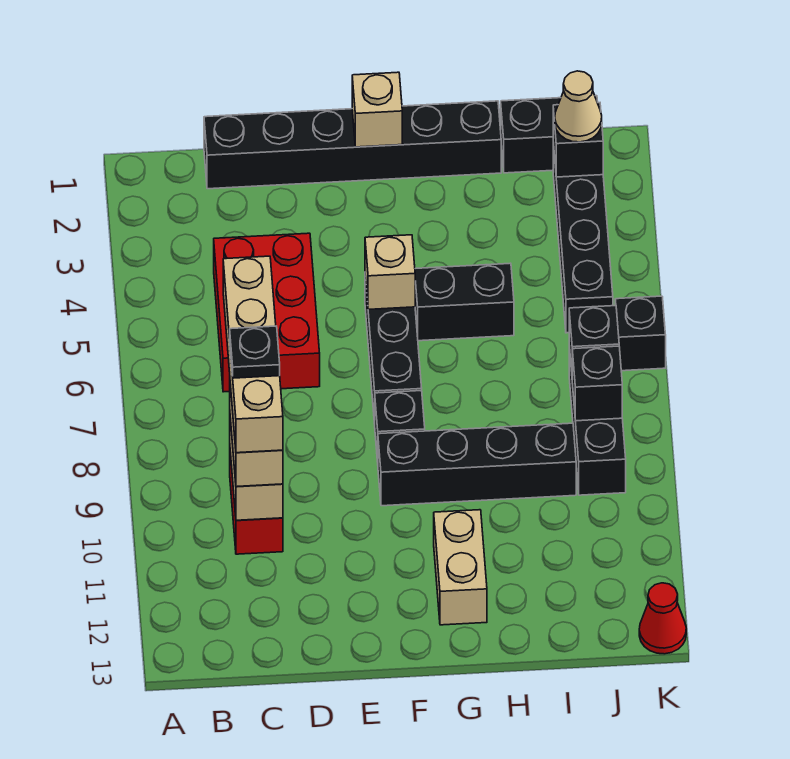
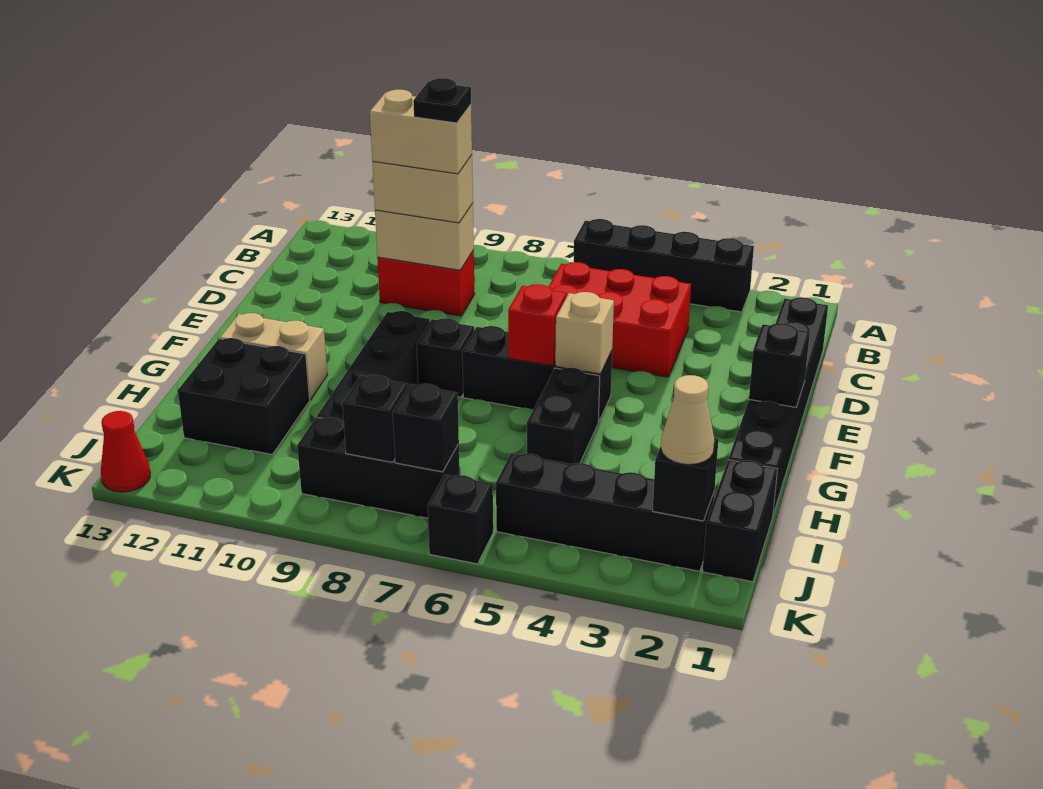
none -> black brick A3:A6 level 1
tan brick C7:C10 level 4 -> tan brick C9:C10 level 4
tan brick F1 level 2 -> black brick F1 level 2
none -> red brick F6 level 2
none -> black brick H11:I12 level 1

